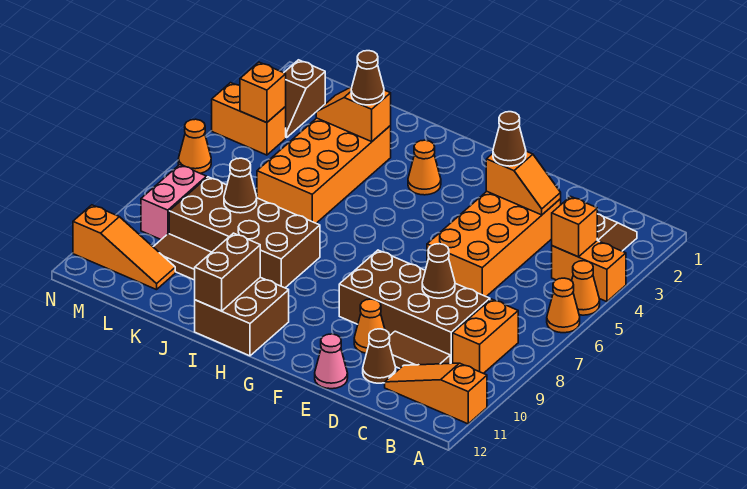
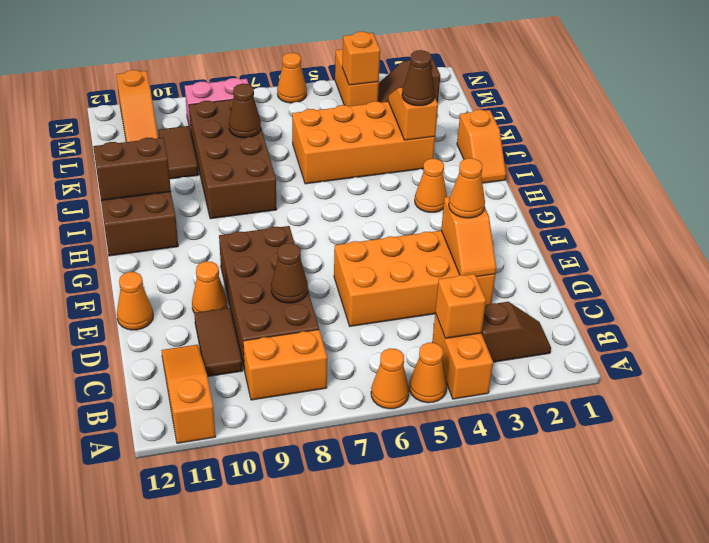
brown cone D11 level 1 -> none
brown cone E3 level 3 -> orange cone E3 level 3
pink cone E12 level 1 -> orange cone E12 level 1
none -> orange slope I1:J1 level 1 top J

